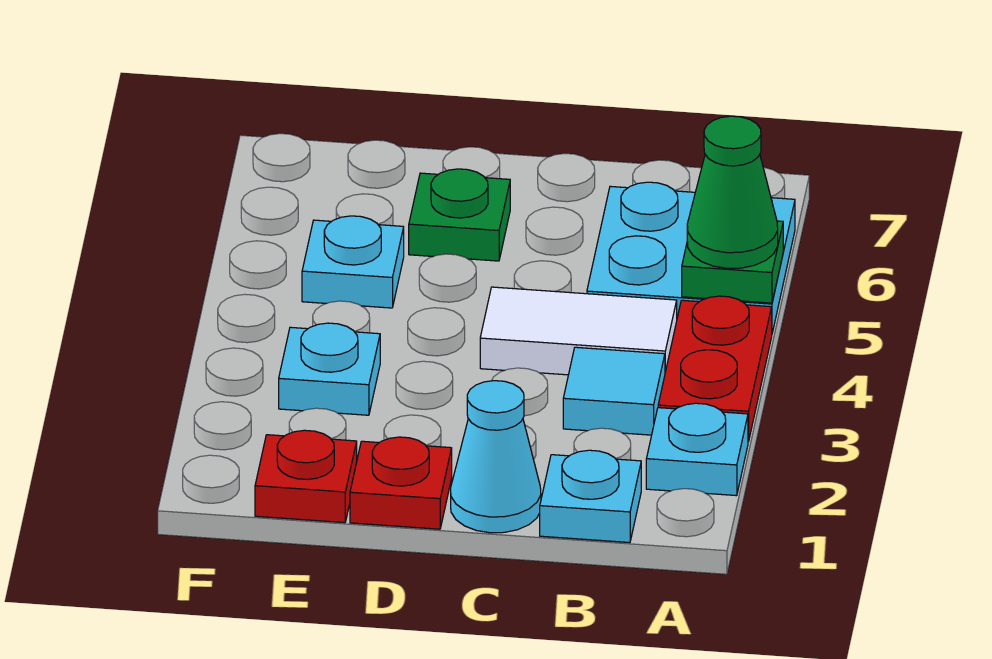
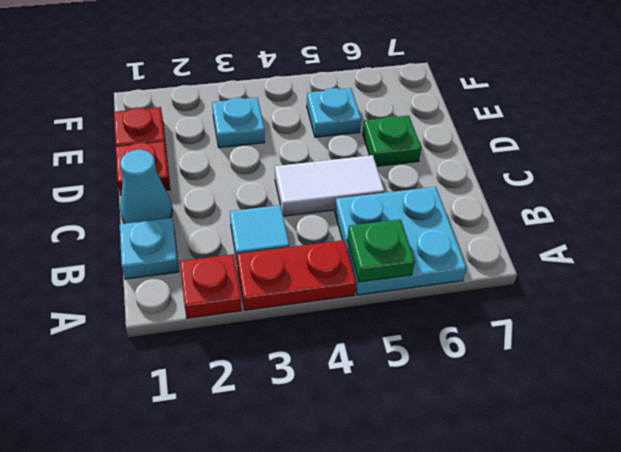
cyan plate A2 level 1 -> red plate A2 level 1
green cone A5 level 3 -> none
white tile B4:C4 level 1 -> white tile C4:C5 level 1

